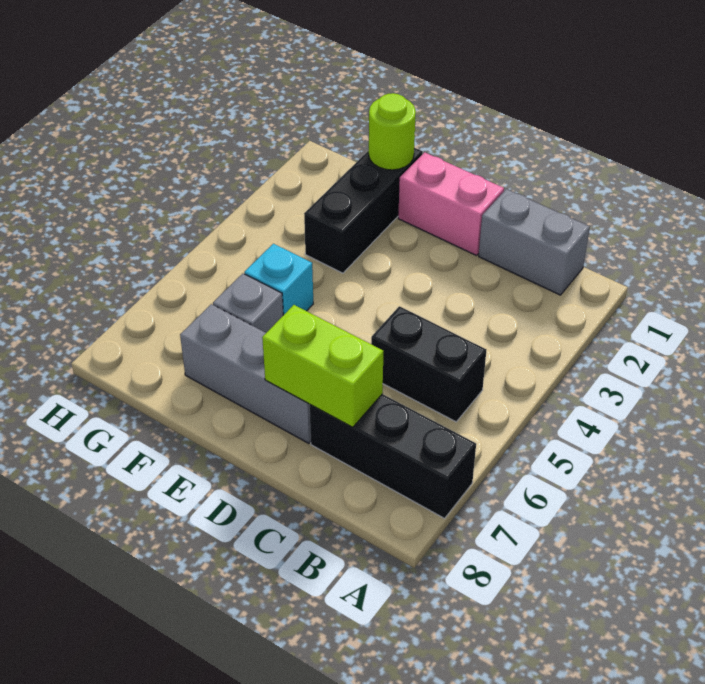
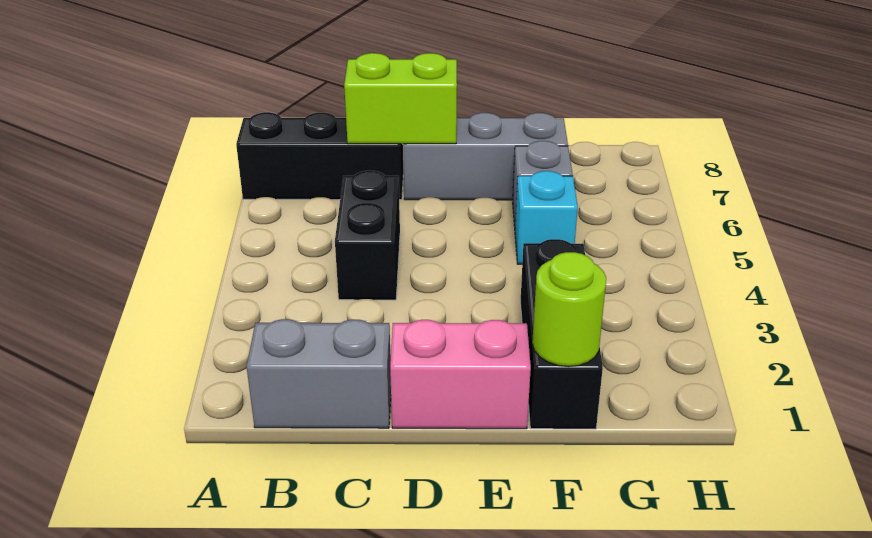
black brick B5:C5 level 1 -> black brick C4:C5 level 1

